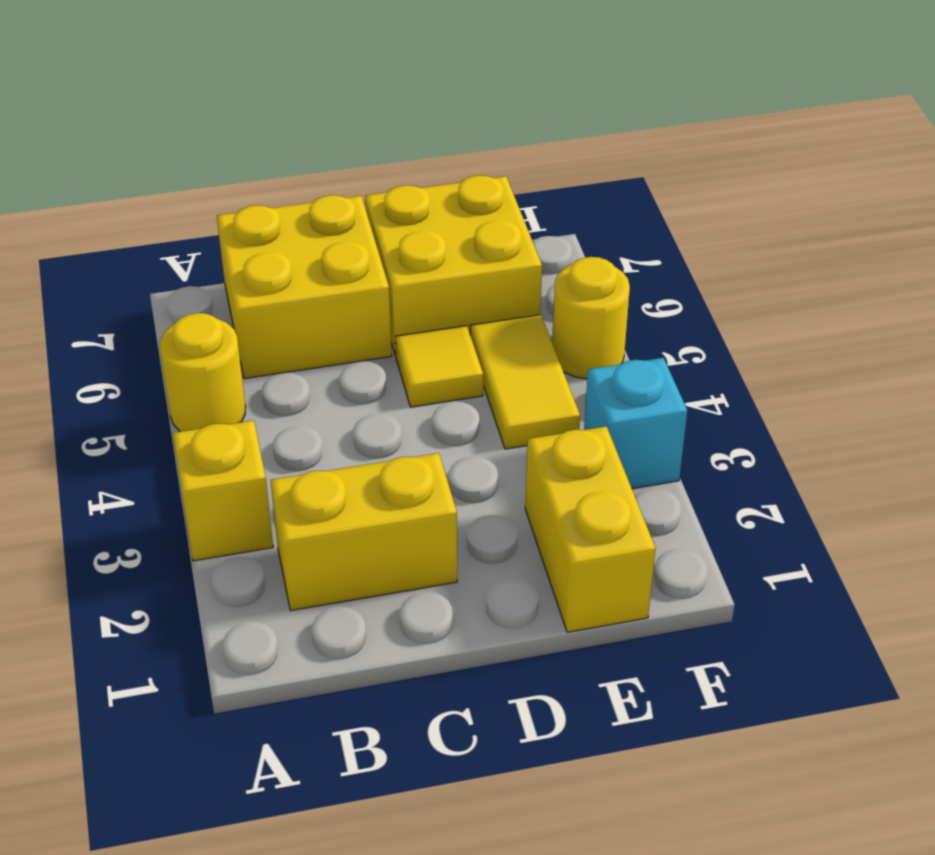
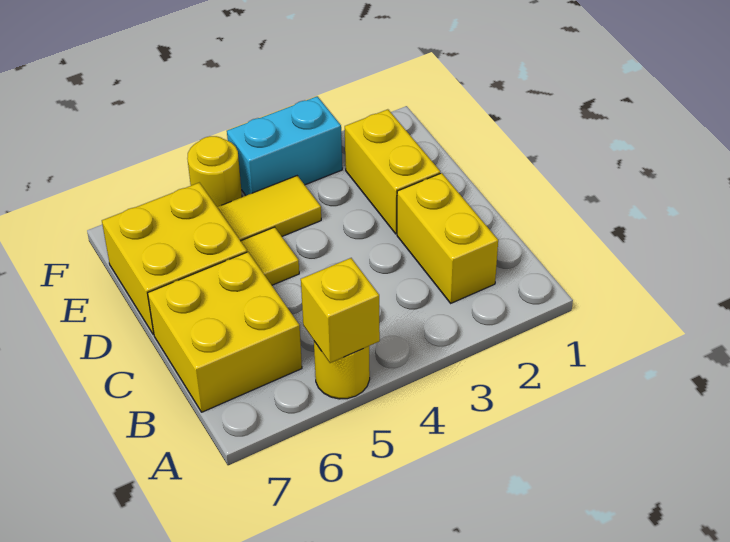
yellow brick A3 level 1 -> yellow brick A5 level 2
yellow brick E1:E2 level 1 -> yellow brick D2:E2 level 1
cyan brick F3 level 1 -> cyan brick F3:F4 level 1

